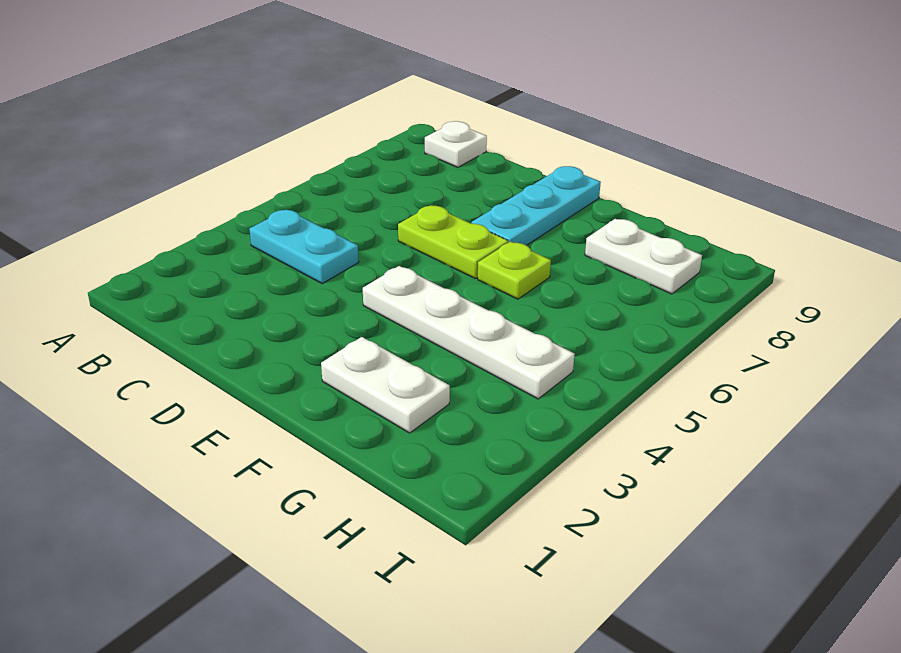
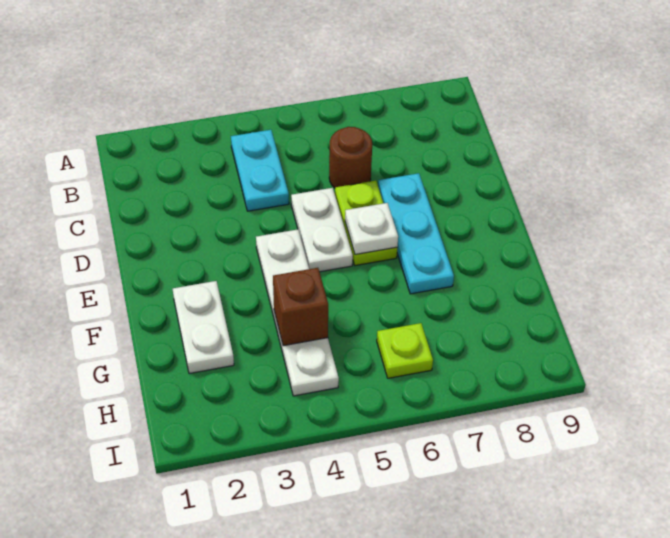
white plate B9 level 1 -> white plate E6 level 2
none -> brown round brick C6 level 1
cyan plate E7:E9 level 1 -> cyan plate D7:F7 level 1
lime plate F6 level 1 -> lime plate H6 level 1
none -> brown brick G4 level 2
white plate G8:H8 level 1 -> white plate D5:E5 level 1

